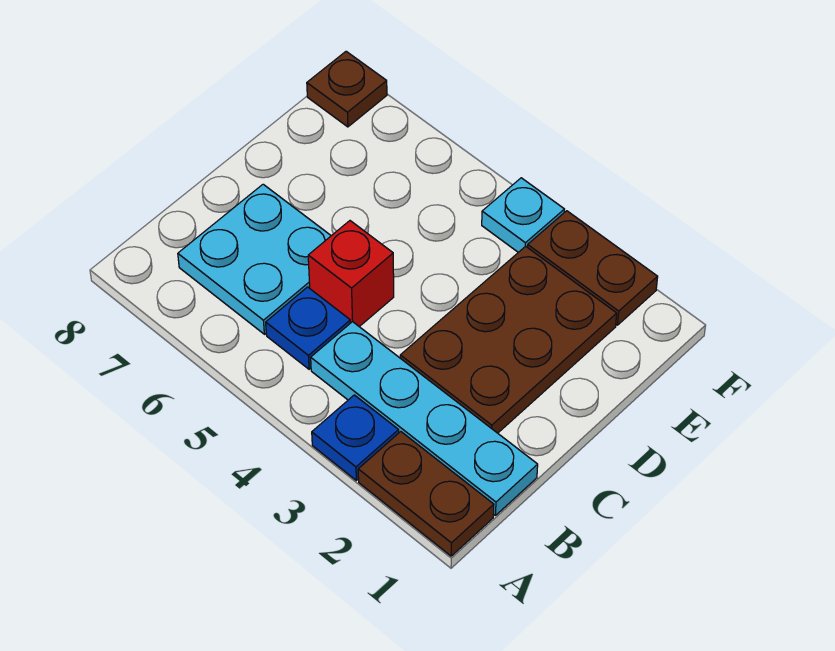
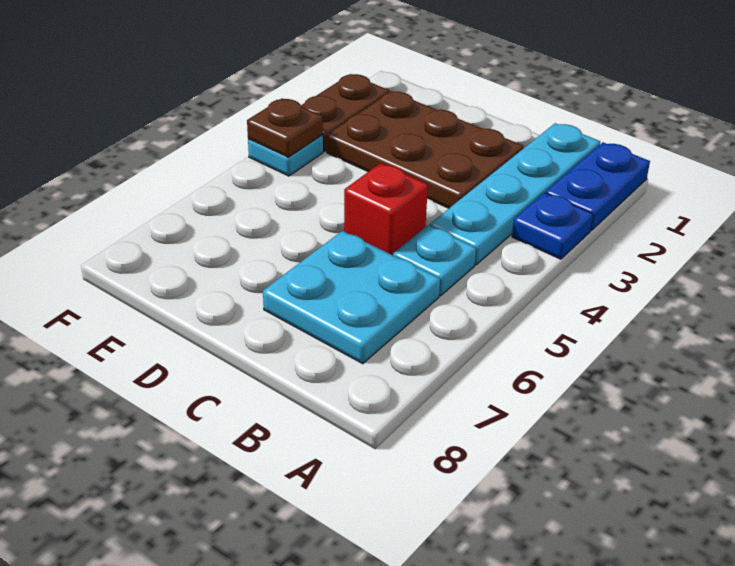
brown plate A1:A2 level 1 -> blue plate A1:A2 level 1
blue plate B5 level 1 -> cyan plate B5 level 1
brown plate F8 level 1 -> brown plate F4 level 2

